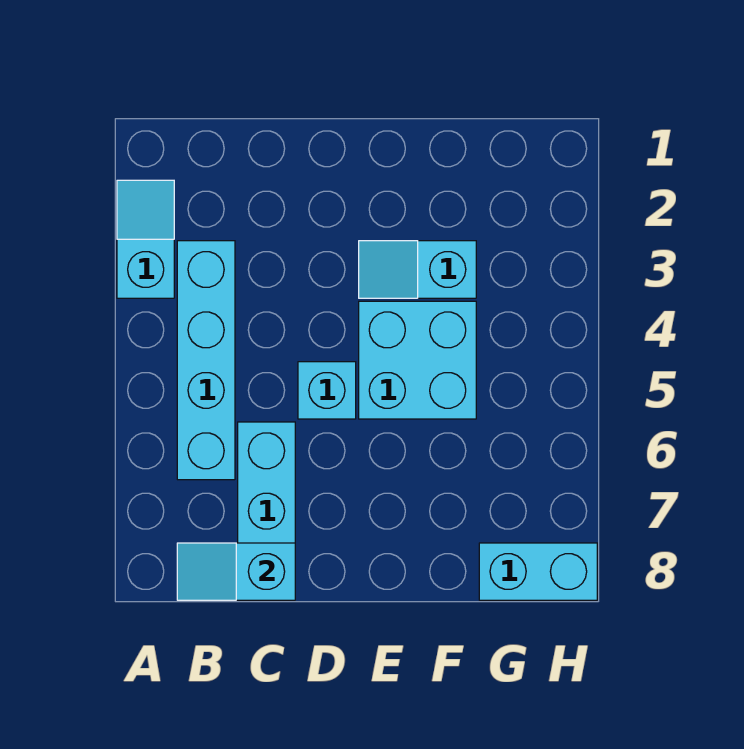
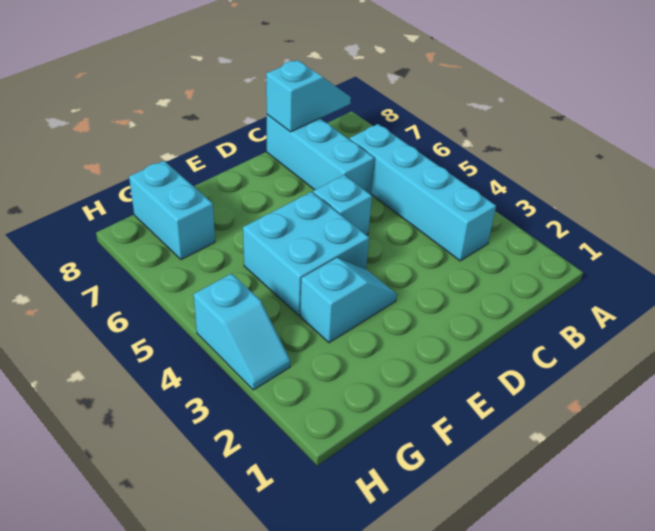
cyan slope A2:A3 level 1 top 3 -> cyan slope H3:H4 level 1 top 4
cyan brick G8:H8 level 1 -> cyan brick G7:G8 level 1

